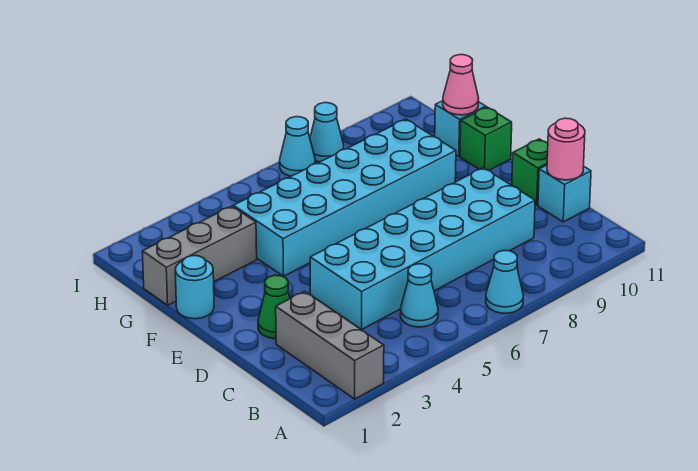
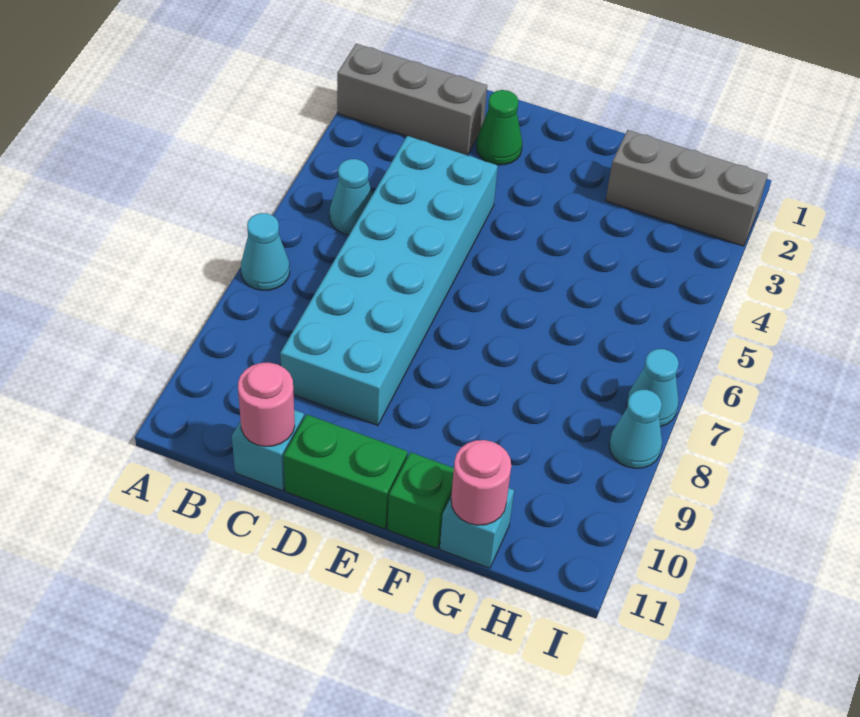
green brick D11 level 1 -> green brick D11:E11 level 1
cyan round brick F1 level 1 -> none
cyan brick F4:G9 level 1 -> none
grey brick G1:G3 level 1 -> grey brick G2:I2 level 1
pink cone G11 level 2 -> pink round brick G11 level 2

